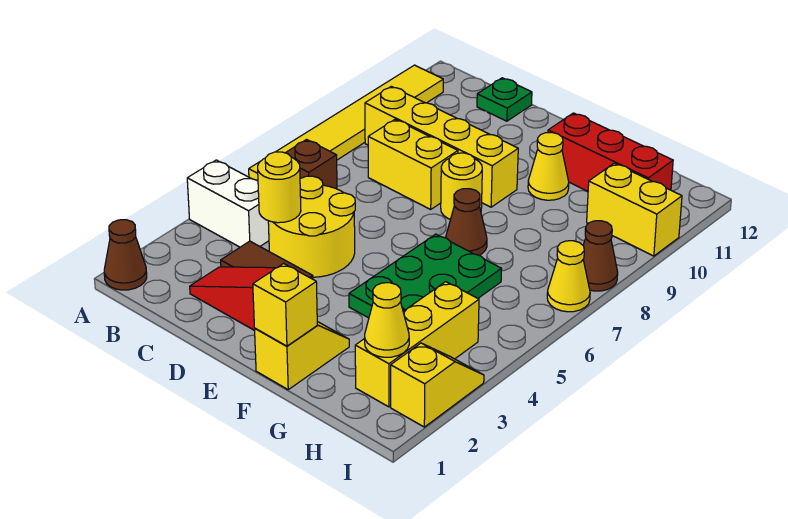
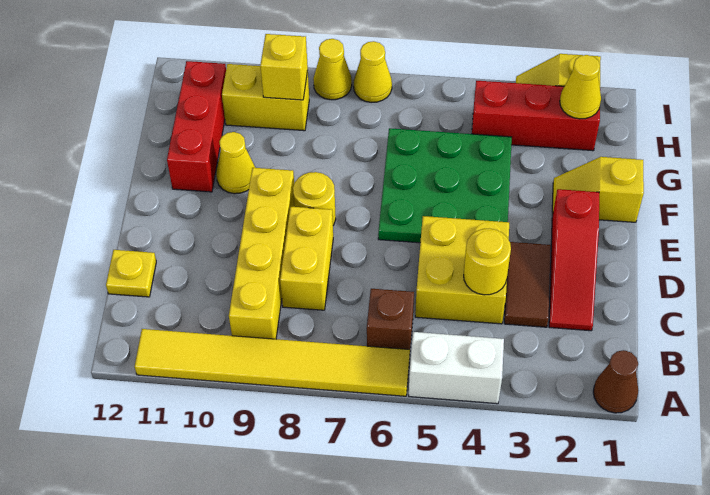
white brick A4:B4 level 1 -> white brick A4:A5 level 1
yellow round brick C4:D5 level 1 -> yellow brick C4:D5 level 1
green plate C12 level 1 -> yellow plate C12 level 1
yellow brick F1 level 2 -> yellow brick H9 level 2
green plate F4:G6 level 1 -> green plate E4:G6 level 1
brown cone F7 level 1 -> none
yellow brick H2:H4 level 1 -> red brick H2:H4 level 1
yellow brick H10:I10 level 1 -> yellow brick H9:H10 level 1
brown cone I8 level 1 -> yellow cone I8 level 1

